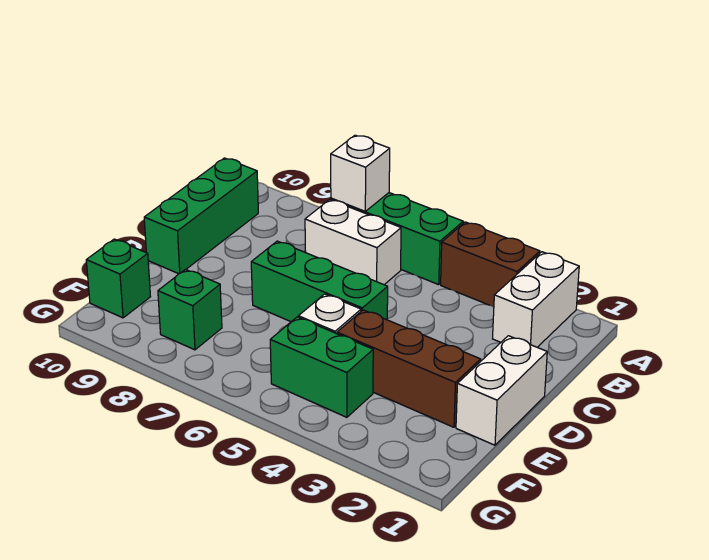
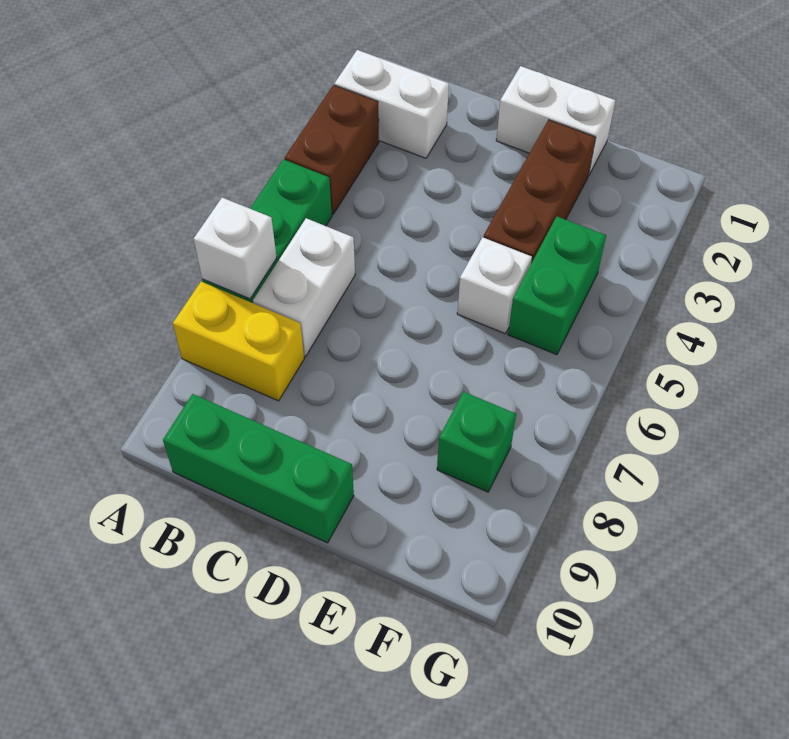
none -> yellow brick A8:B8 level 1
green brick D5:D7 level 1 -> none
green brick F10 level 1 -> none

